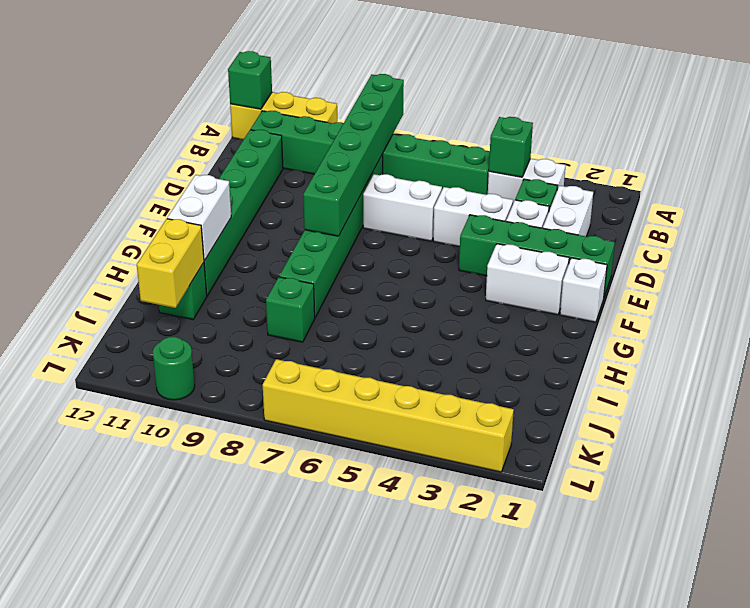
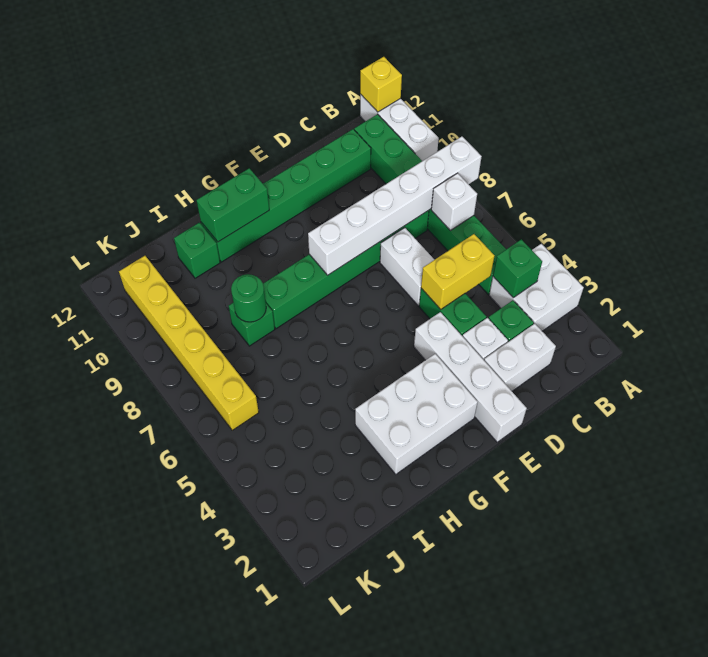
green brick A8:F8 level 2 -> white brick A8:F8 level 2
yellow brick A10:A12 level 1 -> white brick A10:A12 level 1
green brick A12 level 2 -> yellow brick A12 level 2
white brick B3:B4 level 1 -> white brick A3:B4 level 1
white brick D4:D5 level 1 -> green brick D4:D5 level 1
green brick E1:E4 level 1 -> white brick E1:E4 level 1
white brick F1 level 1 -> white brick B7 level 2
white brick F2:F3 level 1 -> white brick F2:H3 level 1
white brick G11:H11 level 2 -> green brick G11:H11 level 2
yellow brick I11:J11 level 2 -> yellow brick C5:D5 level 2
yellow brick L2:L7 level 1 -> yellow brick K6:K11 level 1
green round brick L10 level 1 -> green round brick I8 level 2

